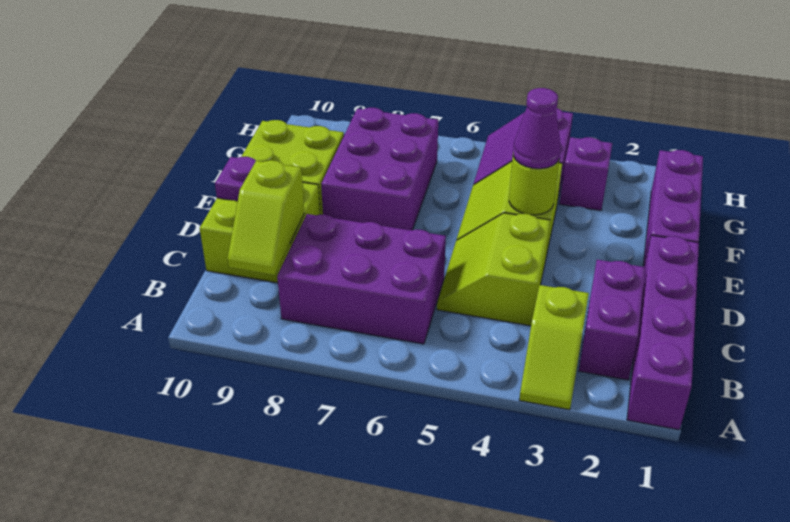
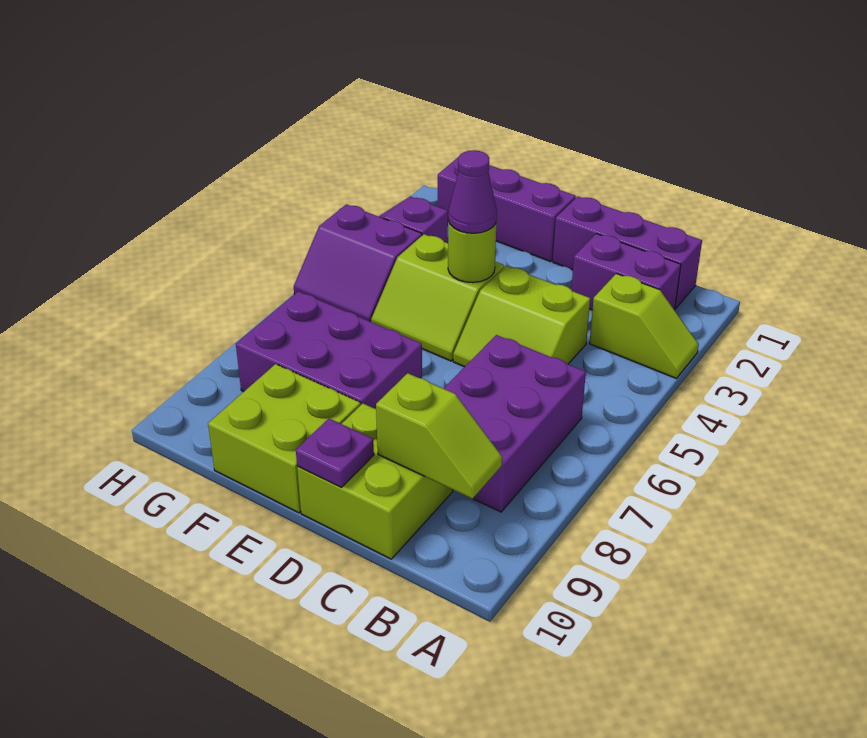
purple brick A1:D1 level 1 -> purple brick B1:D1 level 1

